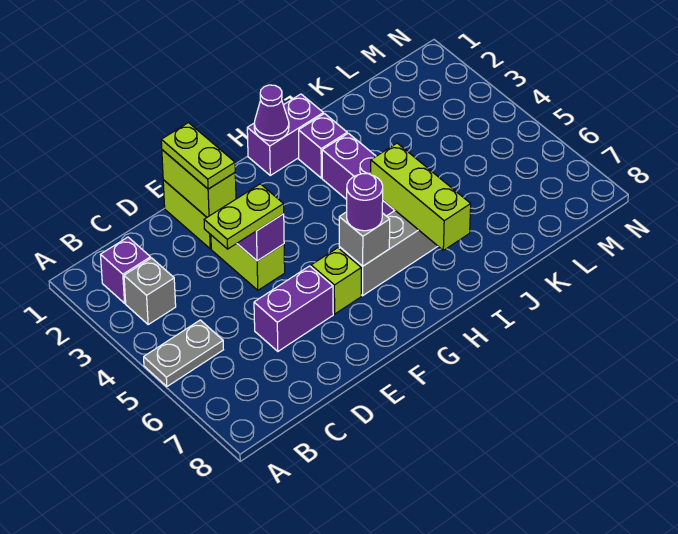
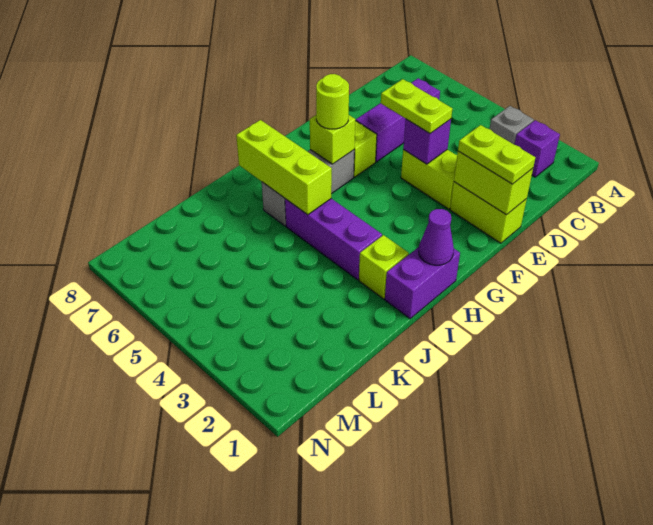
grey plate A5:B5 level 1 -> none
lime plate D4:E4 level 3 -> lime plate E4:E5 level 3
purple brick D6:E6 level 1 -> purple brick C6:E6 level 1
grey brick G6 level 2 -> lime brick G6 level 2
purple round brick G6 level 3 -> lime round brick G6 level 3
purple brick I2 level 1 -> lime brick I2 level 1

